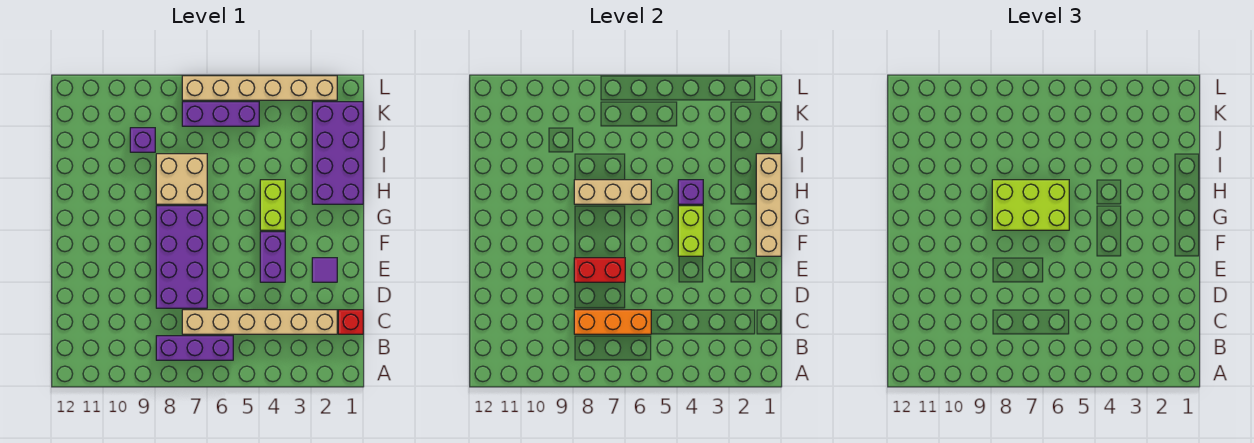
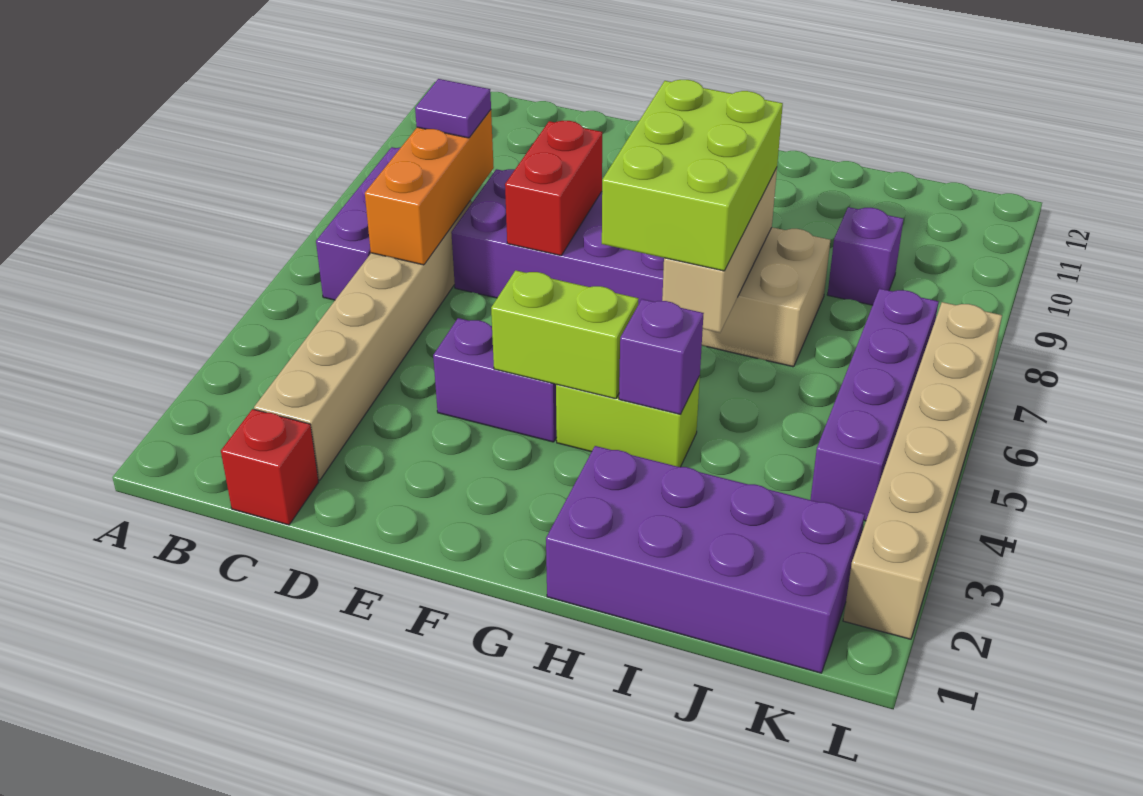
purple tile E2 level 1 -> purple tile C8 level 3
tan brick F1:I1 level 2 -> none
purple brick K5:K7 level 1 -> purple brick K4:K7 level 1

